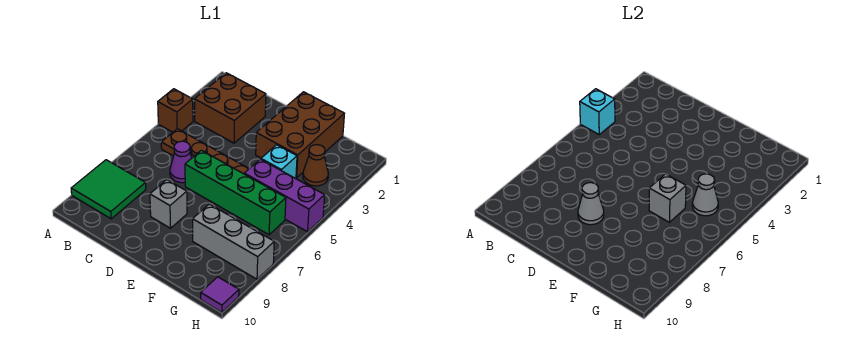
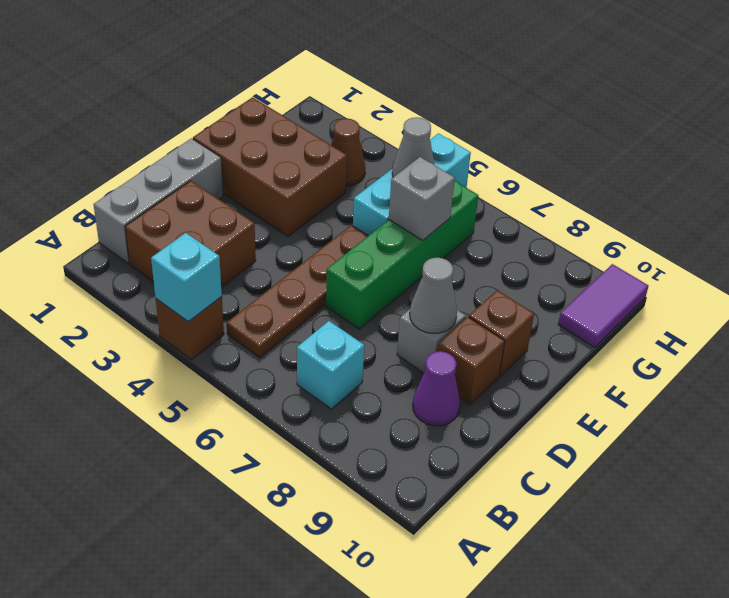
green tile A8:B9 level 1 -> none
purple cone C6 level 1 -> purple cone C9 level 1
none -> brown brick D9 level 1
none -> brown brick E9 level 1
cyan brick F4 level 1 -> cyan brick B7 level 1
purple brick F5:H5 level 1 -> cyan brick F5:H5 level 1
grey brick F8:H8 level 1 -> grey brick B1:D1 level 1
purple tile H10 level 1 -> purple tile G10:H10 level 1

